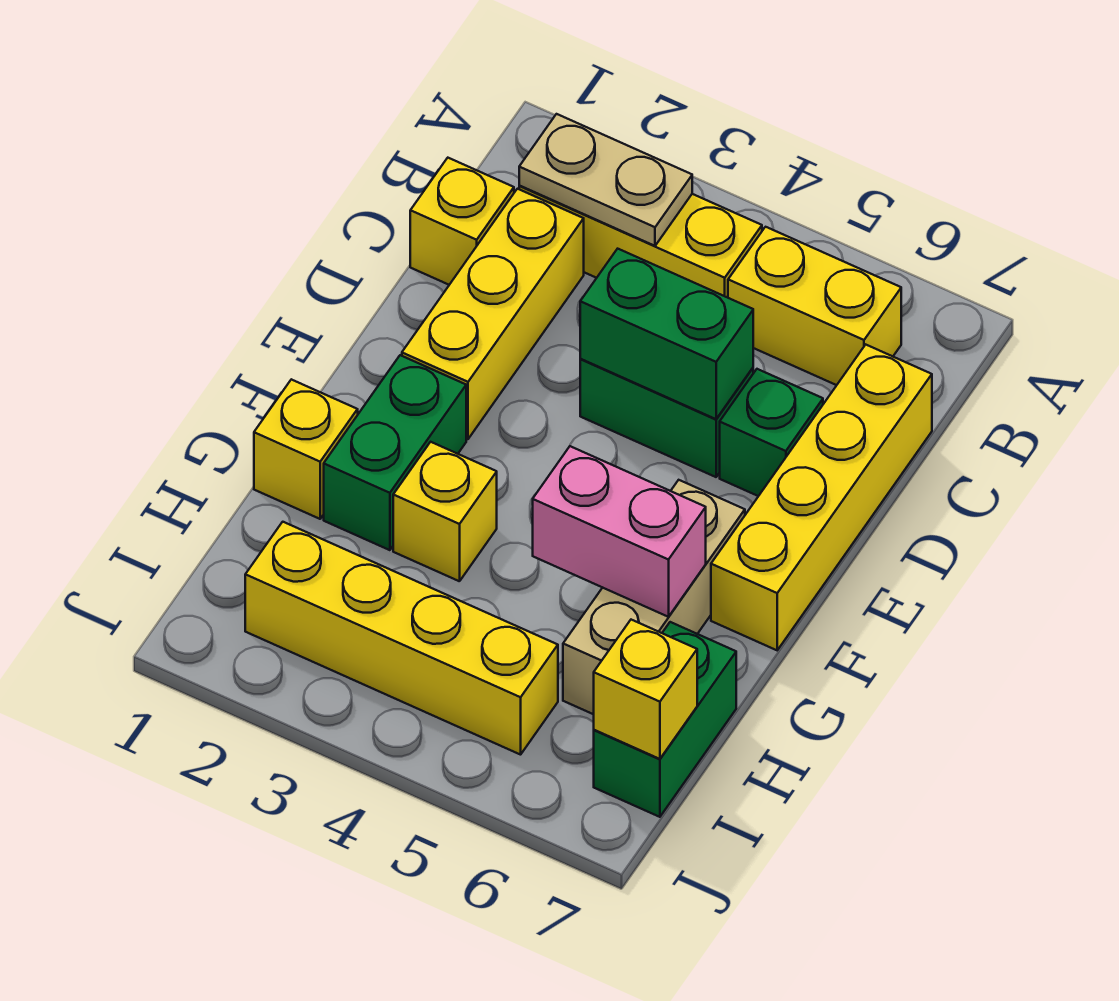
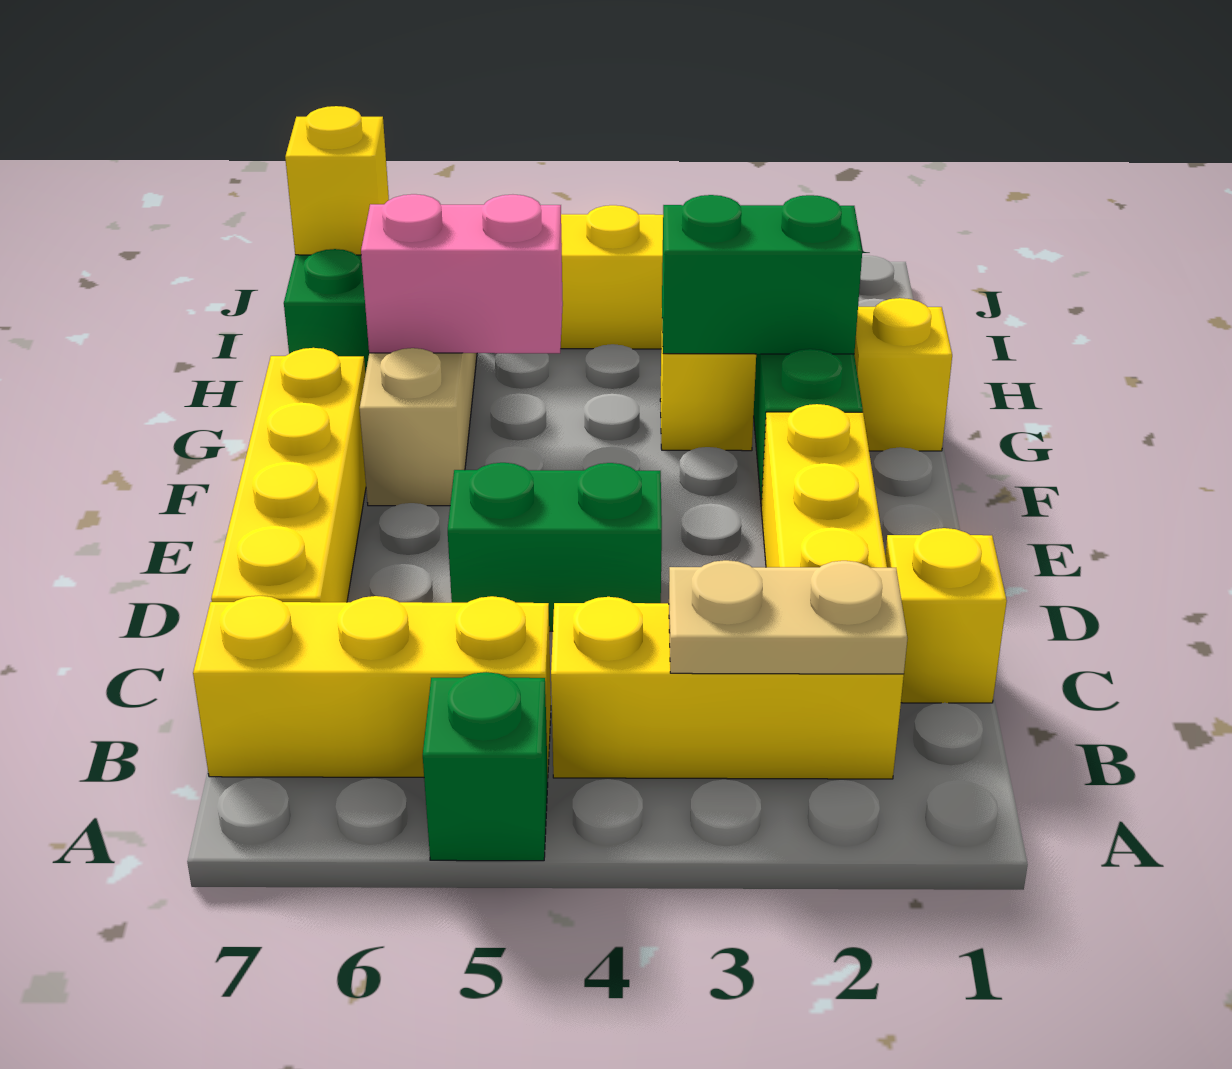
yellow brick B5:B6 level 1 -> yellow brick B5:B7 level 1
green brick D4:D5 level 2 -> green brick G2:G3 level 2
green brick D6 level 1 -> green brick A5 level 1

